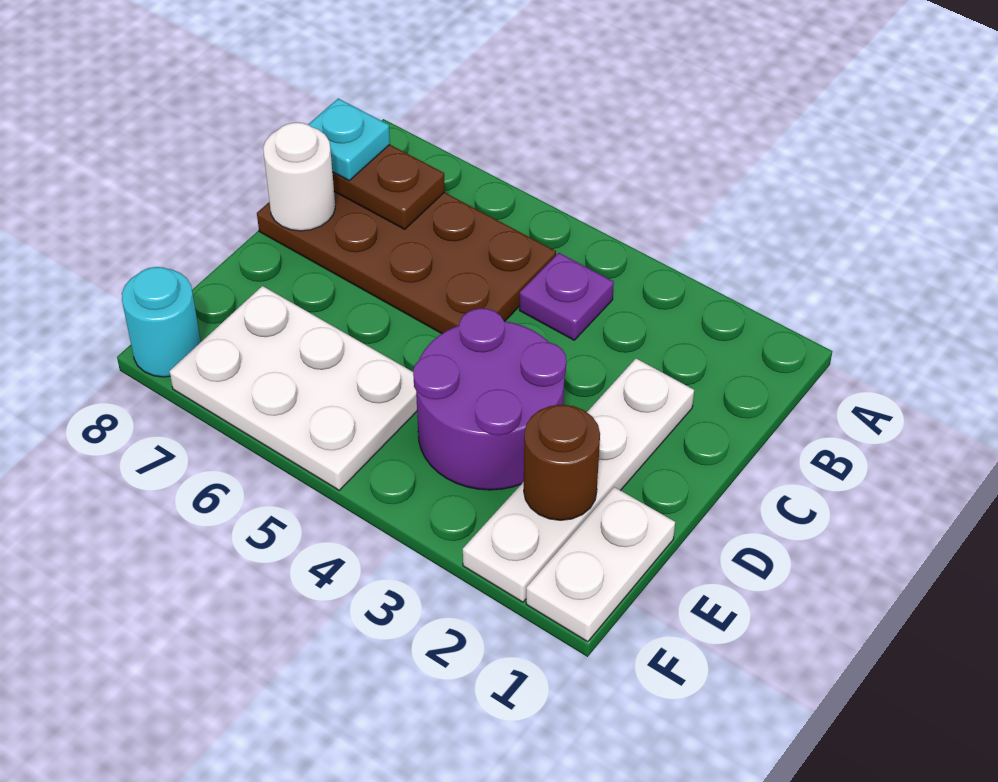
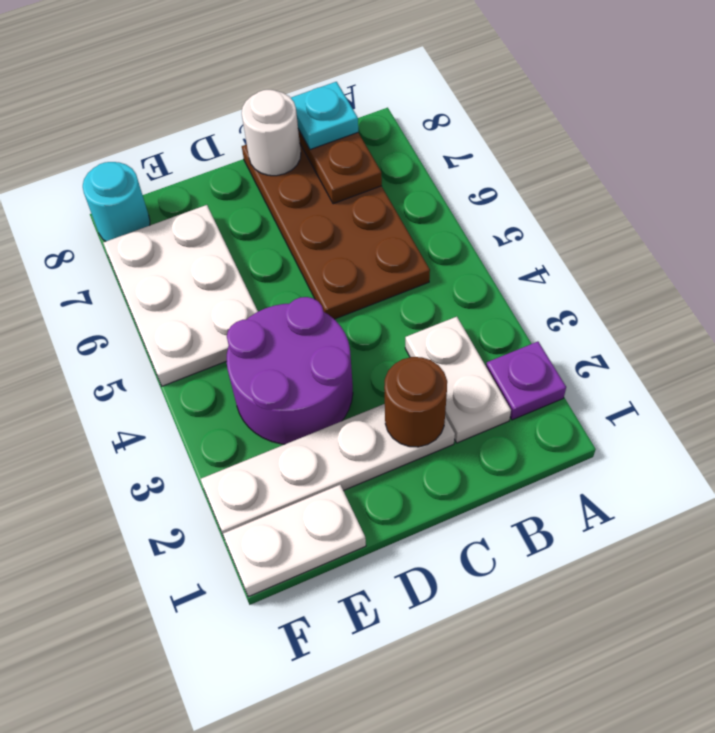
none -> white plate B2:B3 level 1
purple plate B4 level 1 -> purple plate A2 level 1
brown round brick E2 level 2 -> brown round brick C2 level 2

